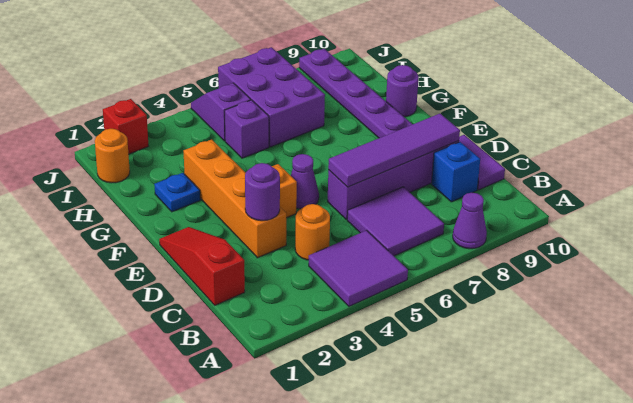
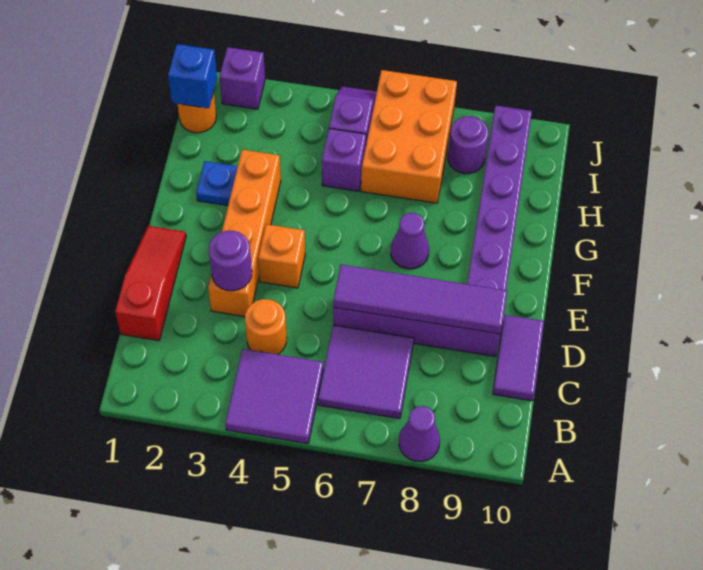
blue brick C9 level 1 -> blue brick I1 level 2
purple cone E5 level 1 -> purple cone F7 level 1
purple round brick G10 level 1 -> purple round brick I8 level 1
purple brick H6:J7 level 1 -> orange brick H6:J7 level 1
red brick J2 level 1 -> purple brick J2 level 1

